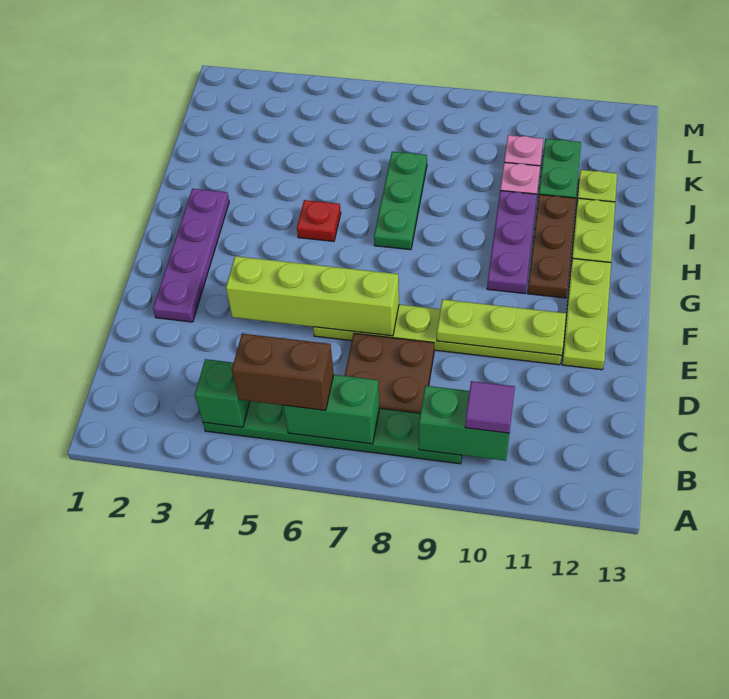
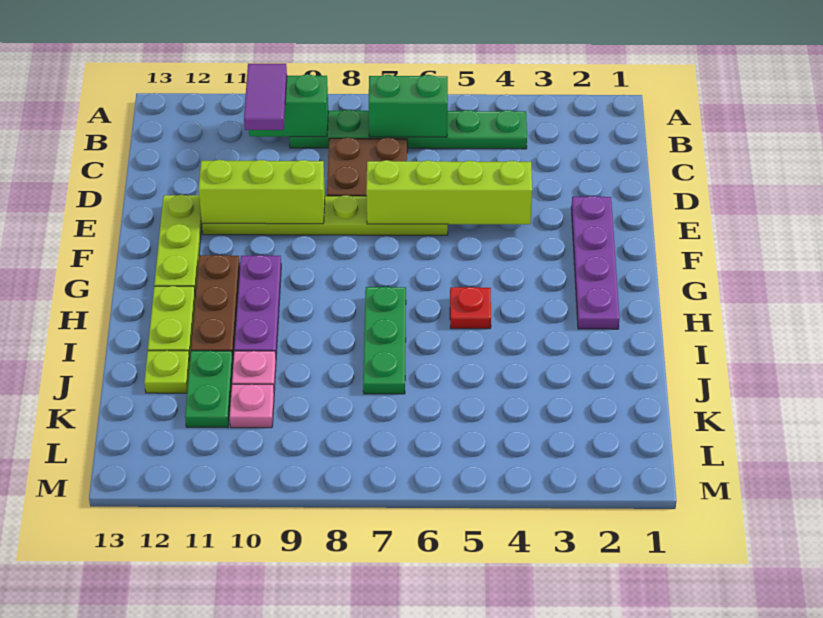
green brick B4 level 2 -> none
brown brick B5:B6 level 3 -> none
purple tile B10 level 3 -> purple tile B10:C10 level 3
lime plate E9:E11 level 2 -> lime brick E9:E11 level 2

